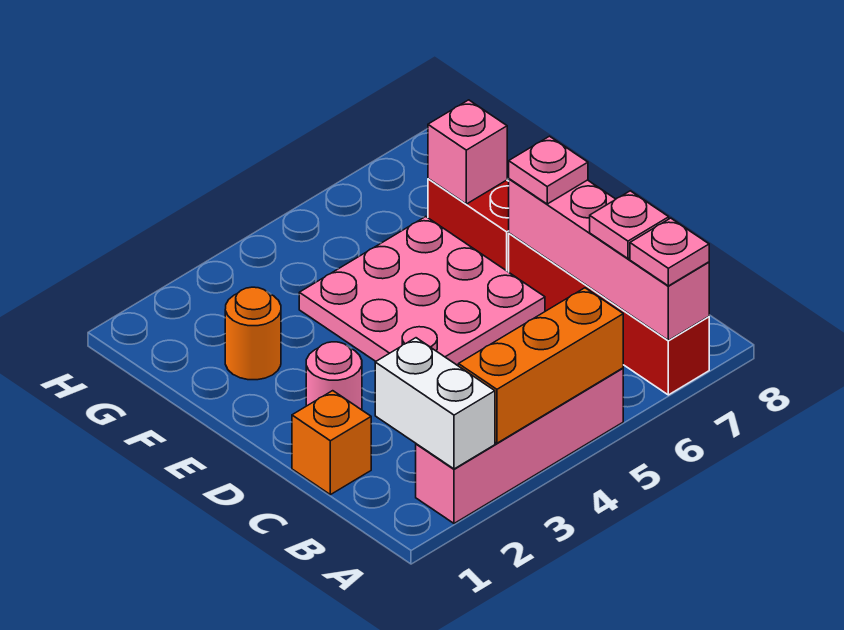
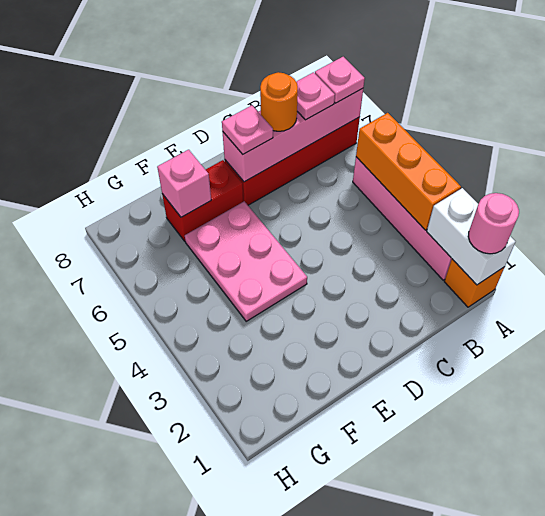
white brick A2:B2 level 2 -> white brick A1:A2 level 2
orange brick C1 level 1 -> orange brick A1 level 1
pink round brick D2 level 1 -> pink round brick A1 level 3
pink plate D4:F6 level 1 -> pink plate E4:F6 level 1
orange round brick F2 level 1 -> orange round brick C7 level 3

